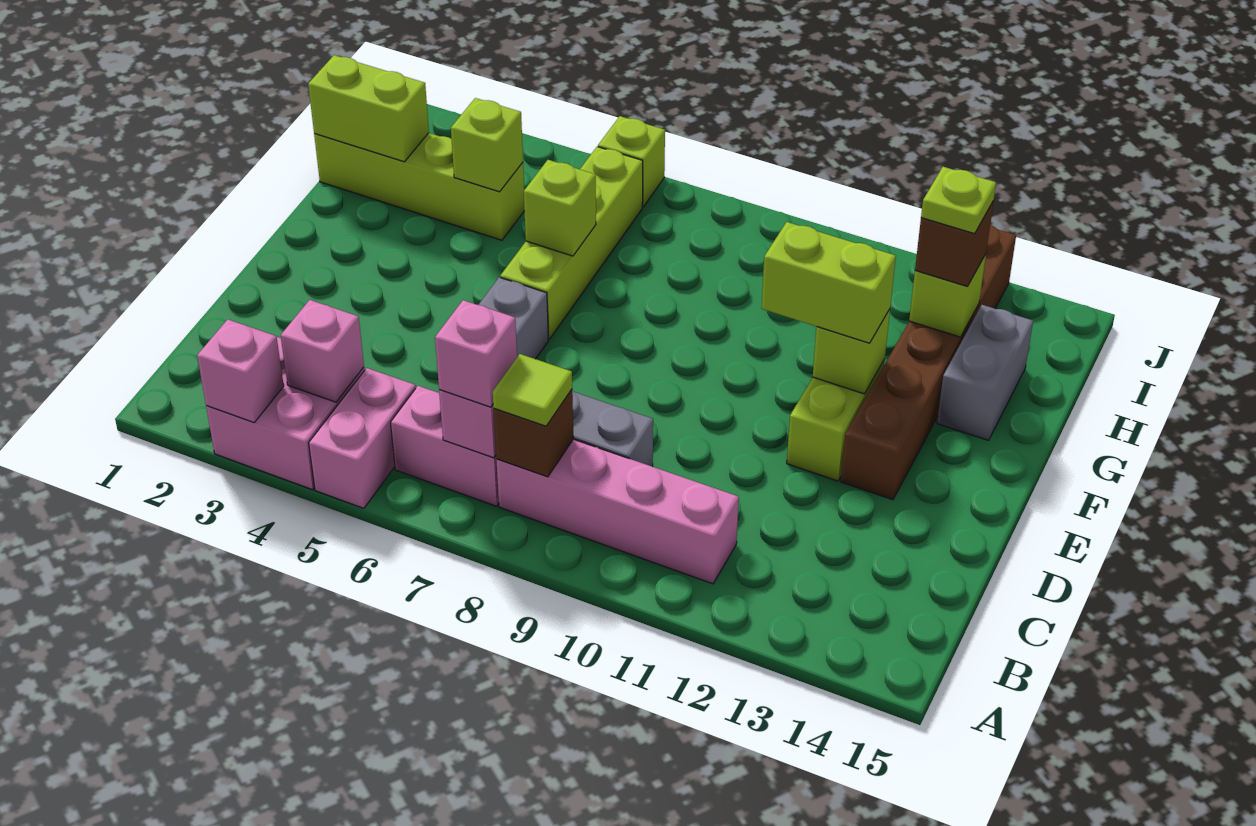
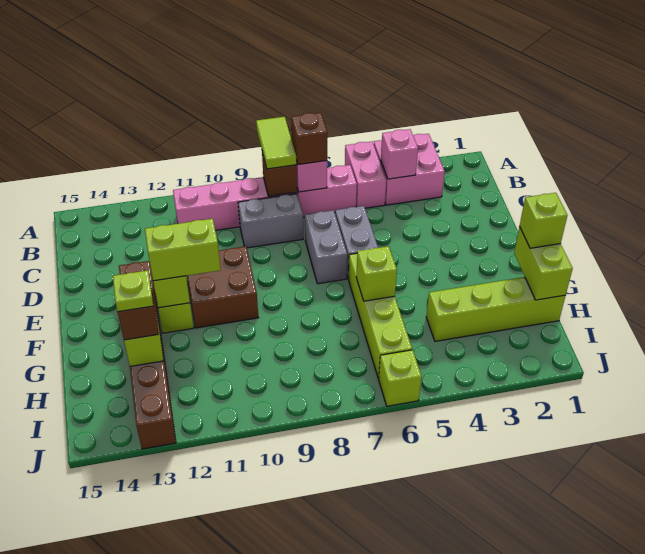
pink brick A3 level 2 -> none
pink brick B7 level 3 -> brown brick B7 level 3
lime tile B8 level 3 -> lime tile A8:B8 level 3
none -> brown brick E10:F11 level 1
grey brick G14:H14 level 1 -> grey brick D7:E7 level 1
lime brick H1:H2 level 2 -> lime brick G1:H1 level 2
lime brick H4 level 2 -> lime brick G1 level 3

